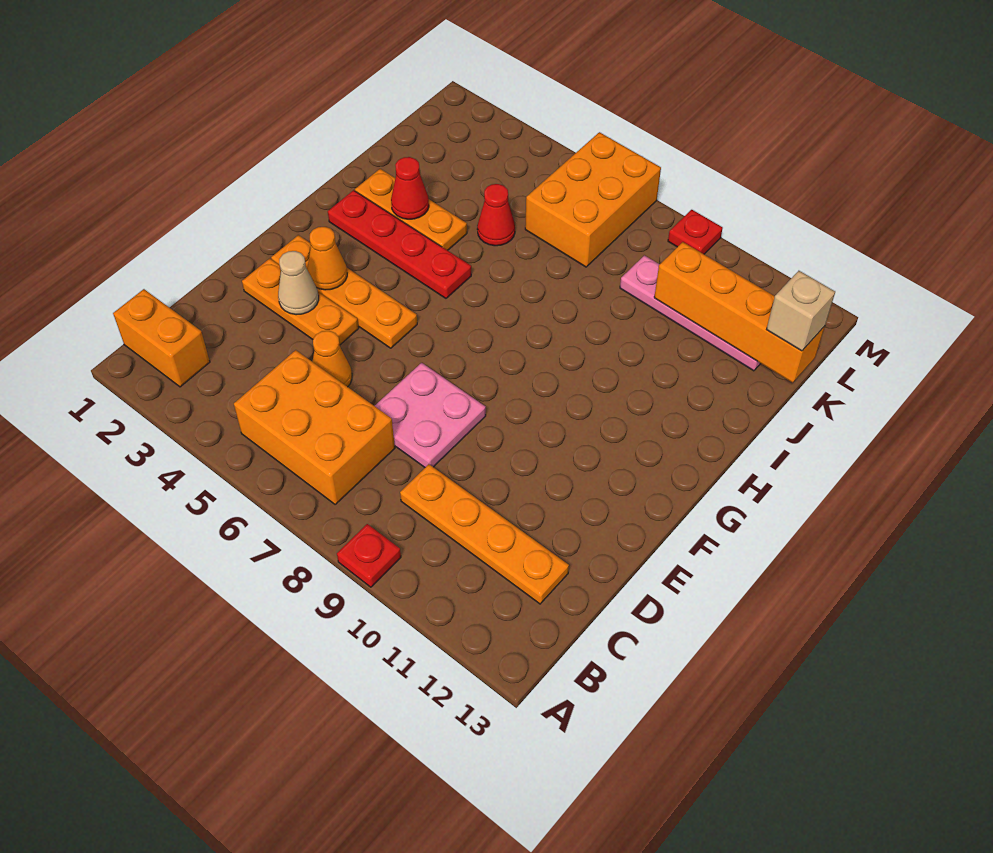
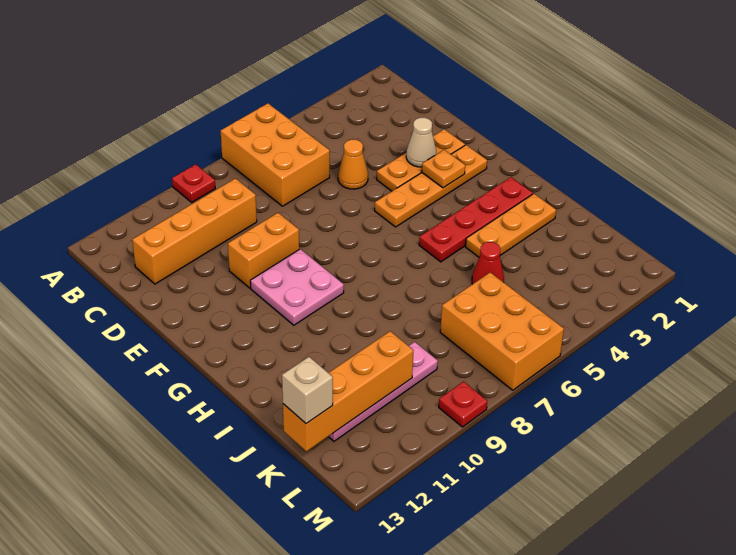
orange brick B1:B2 level 1 -> orange brick E9:E10 level 1
orange brick B5:C7 level 1 -> orange brick A6:C7 level 1
orange plate C9:C12 level 1 -> orange brick C9:C12 level 1
pink plate D7:E8 level 1 -> pink plate F9:G10 level 1
orange cone F3 level 2 -> orange plate F3 level 2
red cone I3 level 2 -> none

